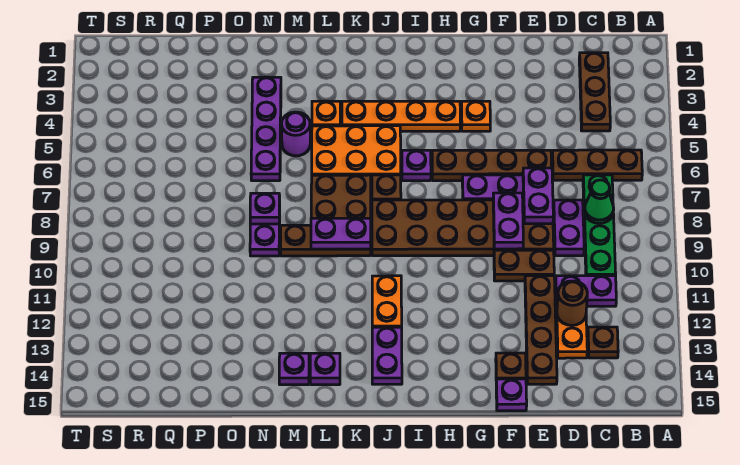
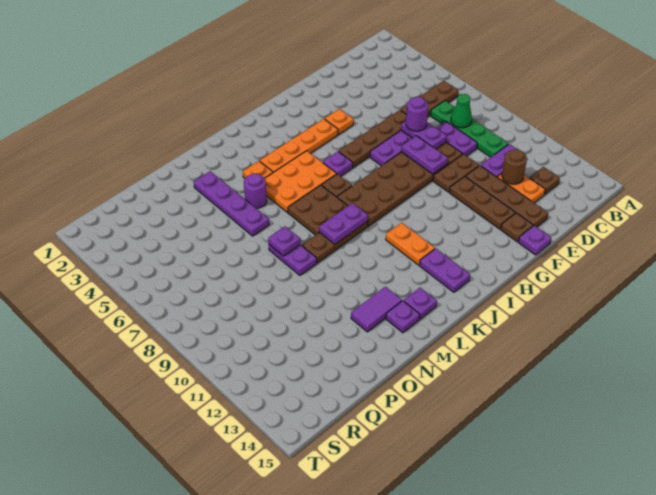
brown plate C2:C4 level 1 -> brown plate F11:F13 level 1
none -> purple round brick E7 level 3
none -> purple tile M13:N13 level 1

